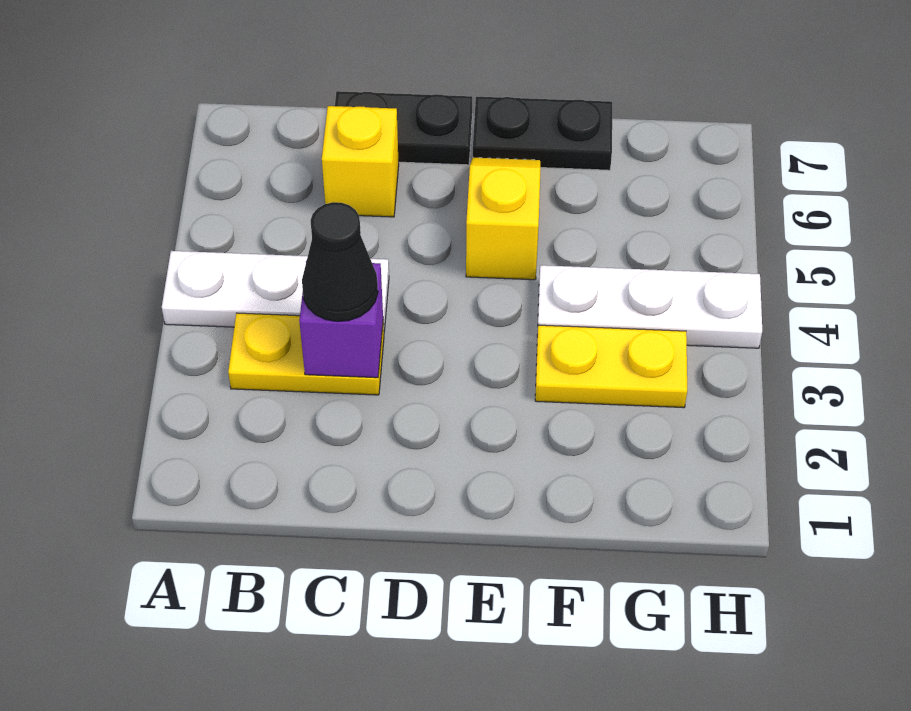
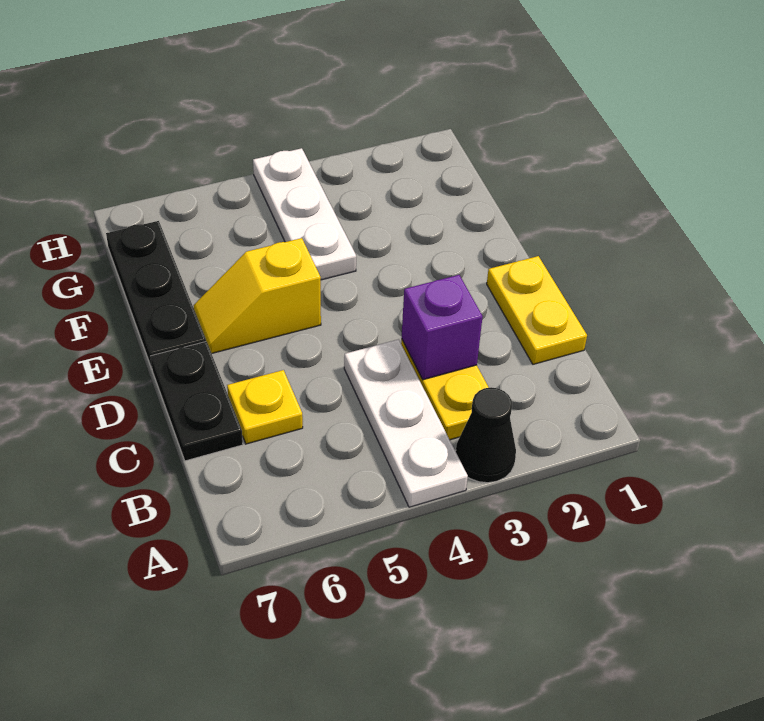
black cone C3 level 3 -> black cone A3 level 1
yellow brick C6 level 1 -> yellow plate C6 level 1
black plate E7:F7 level 1 -> black plate E7:G7 level 1
yellow plate F3:G3 level 1 -> yellow plate C1:D1 level 1

